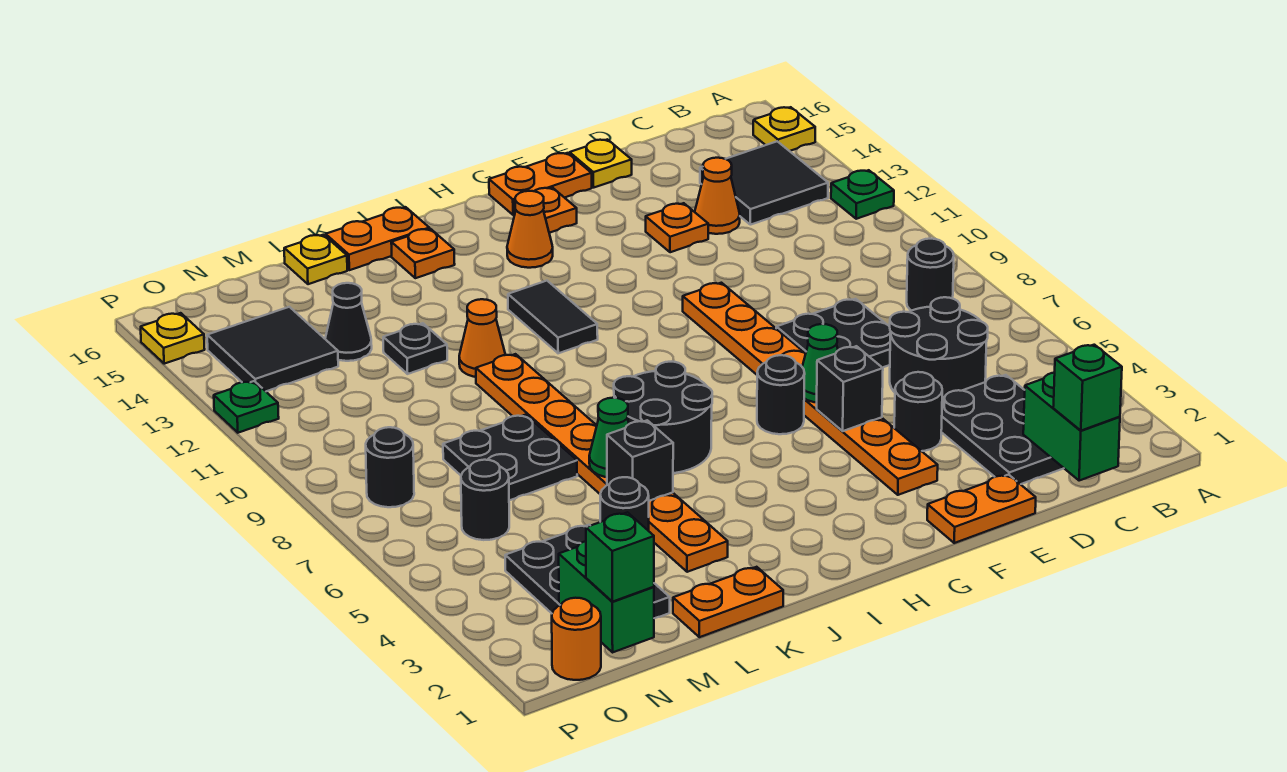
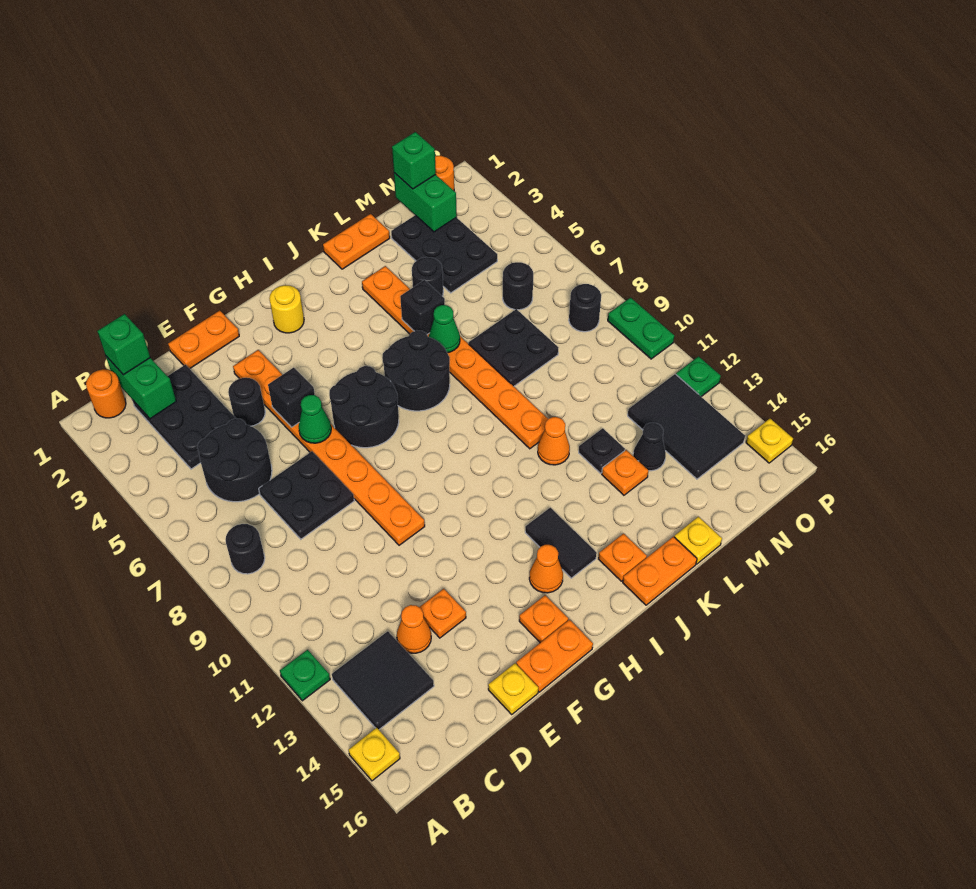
none -> orange round brick B1 level 1
black round brick G6 level 1 -> black round brick G6:H7 level 1
none -> yellow round brick H2 level 1
black tile I11:I12 level 1 -> black tile I13:I14 level 1
none -> orange plate L13 level 1
black tile N13:O14 level 1 -> black tile N12:O14 level 1
none -> green plate P9:P10 level 1

